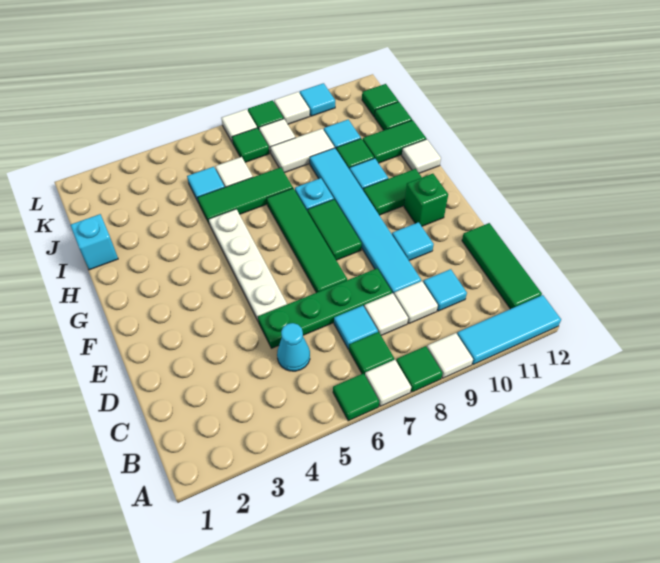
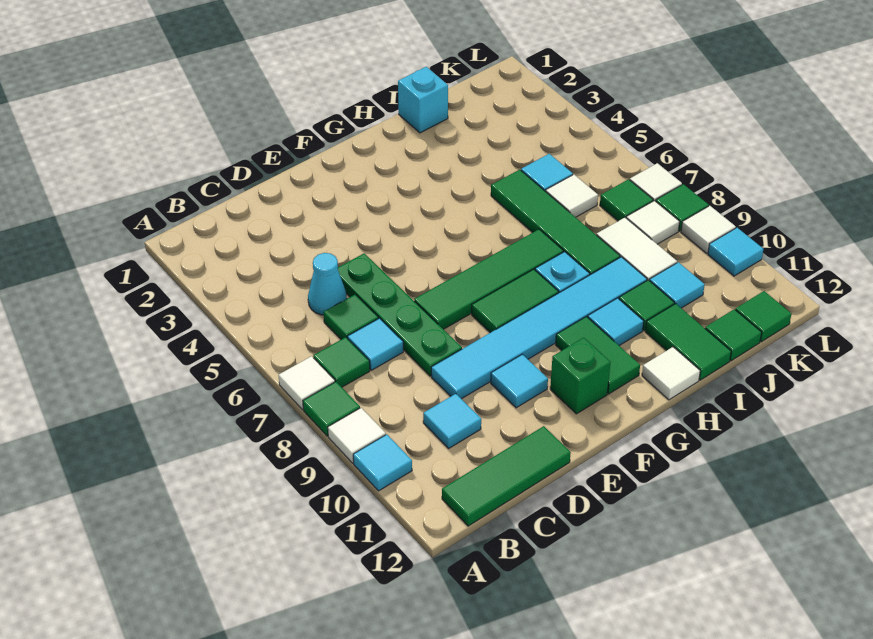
green tile A6 level 1 -> green tile C6 level 1
cyan tile A10:A12 level 1 -> cyan tile A10 level 1
white tile C8 level 1 -> none
white tile C9 level 1 -> none
white plate E5:H5 level 1 -> none
green tile I5:I7 level 1 -> green tile I5:I8 level 1

